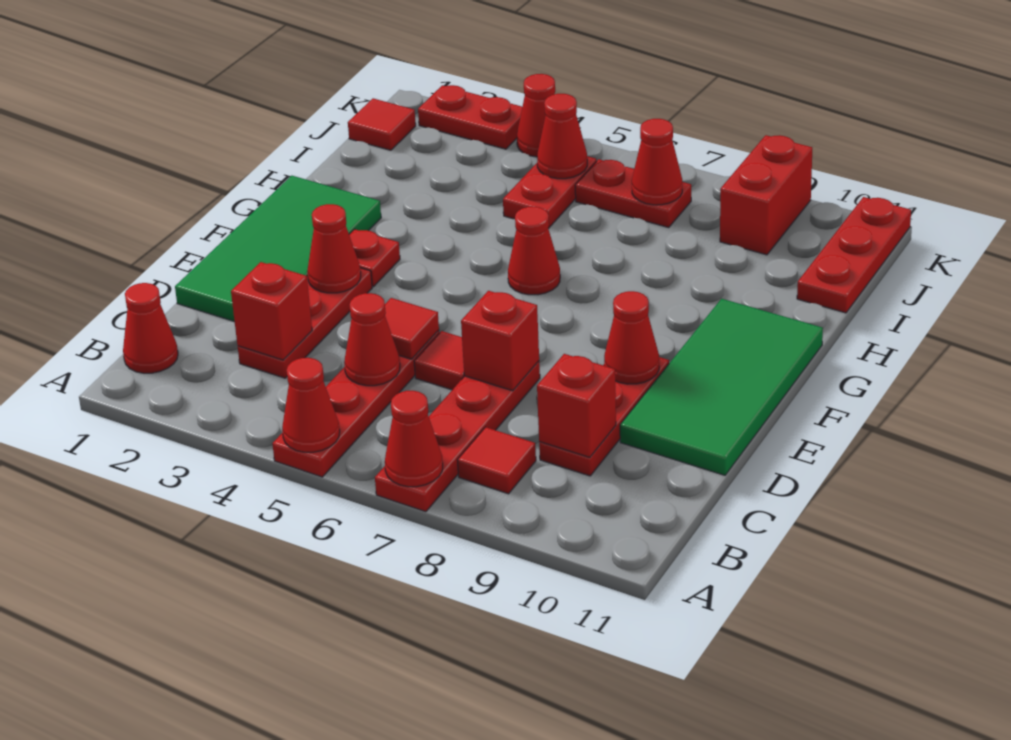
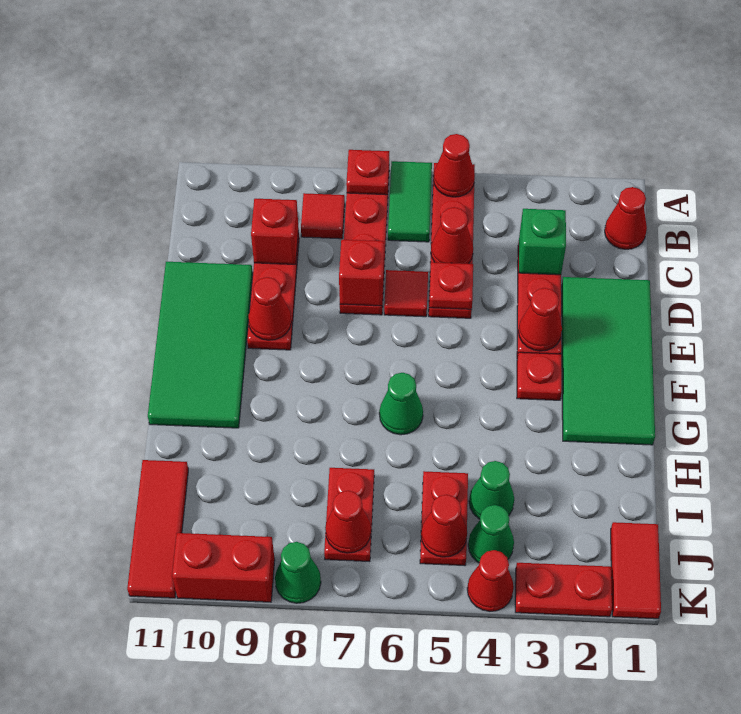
none -> green tile A6:B6 level 1
red cone A7 level 2 -> red plate A7 level 2
red brick C3 level 2 -> green brick C3 level 2
red tile D5 level 2 -> red plate D5 level 2
red cone G6 level 1 -> green cone G6 level 1
none -> green cone I4 level 1
red plate I11:K11 level 1 -> red tile I11:K11 level 1
red tile J1 level 1 -> red tile J1:K1 level 1
none -> green cone J4 level 1
red plate J6:J7 level 1 -> red plate I7:J7 level 1
red brick J9:K9 level 1 -> red brick K9:K10 level 1
none -> green cone K8 level 1

